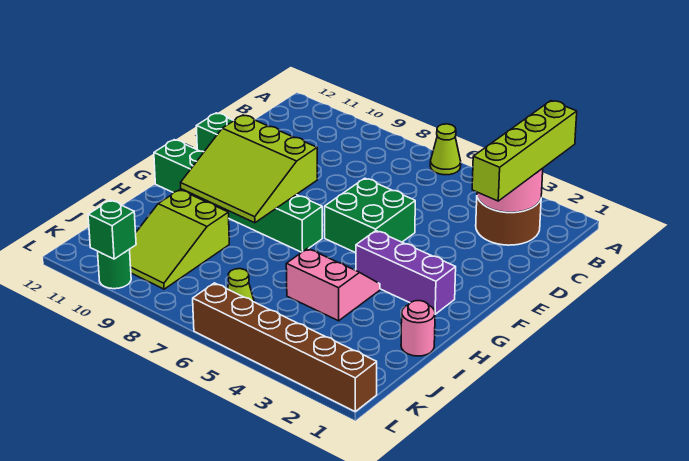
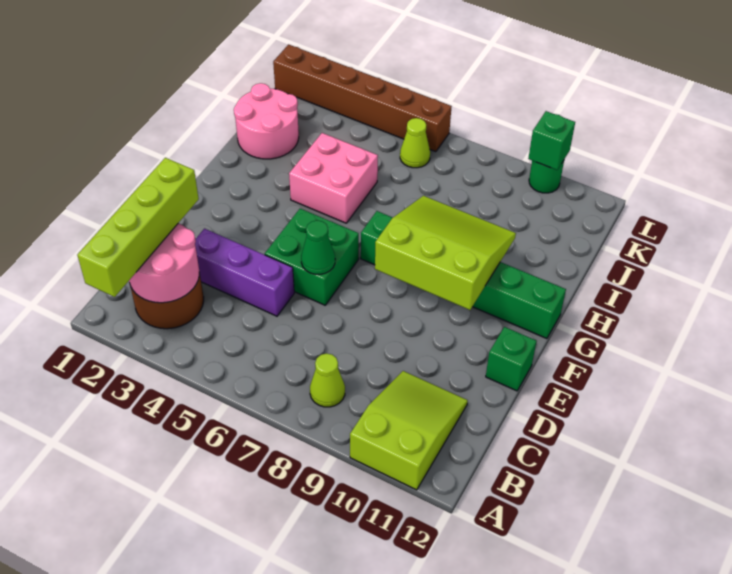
lime cone A6 level 1 -> lime cone B8 level 1
none -> green cone E6 level 2
purple brick G2:G4 level 1 -> purple brick D3:D5 level 1
pink slope H4:I5 level 1 top I -> pink brick H4:I5 level 1
pink round brick I1 level 1 -> pink round brick I1:J2 level 1
lime slope I9:K10 level 1 top I -> lime slope A10:C11 level 1 top A

